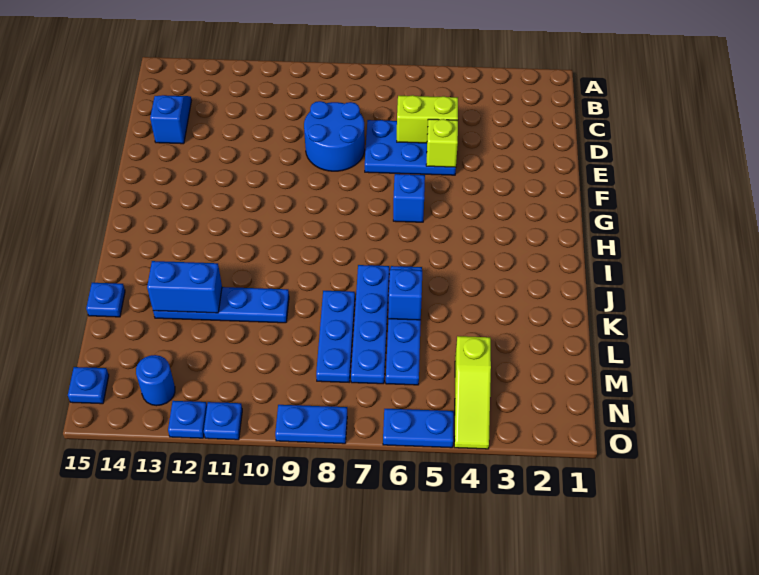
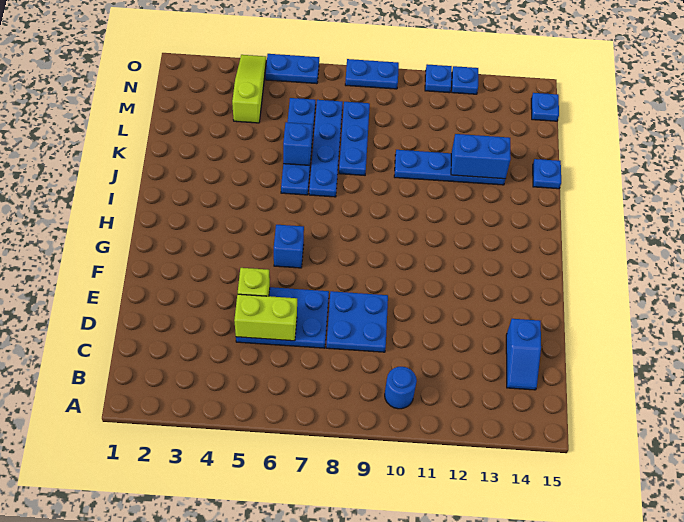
blue round brick D8:E9 level 1 -> blue plate D8:E9 level 1
blue round brick N13 level 1 -> blue round brick B10 level 1

